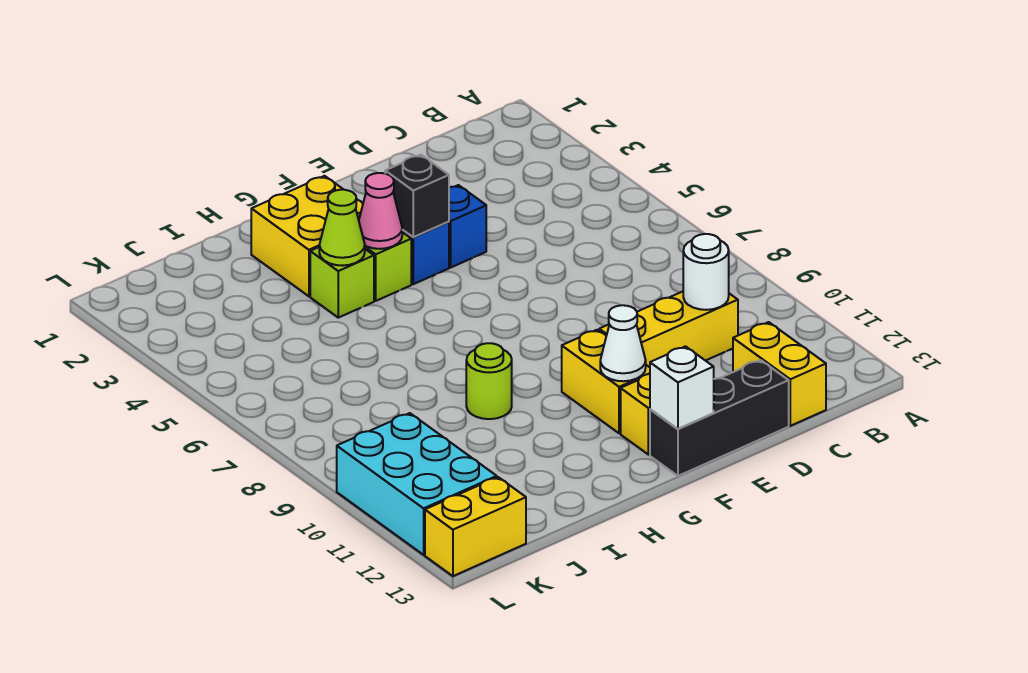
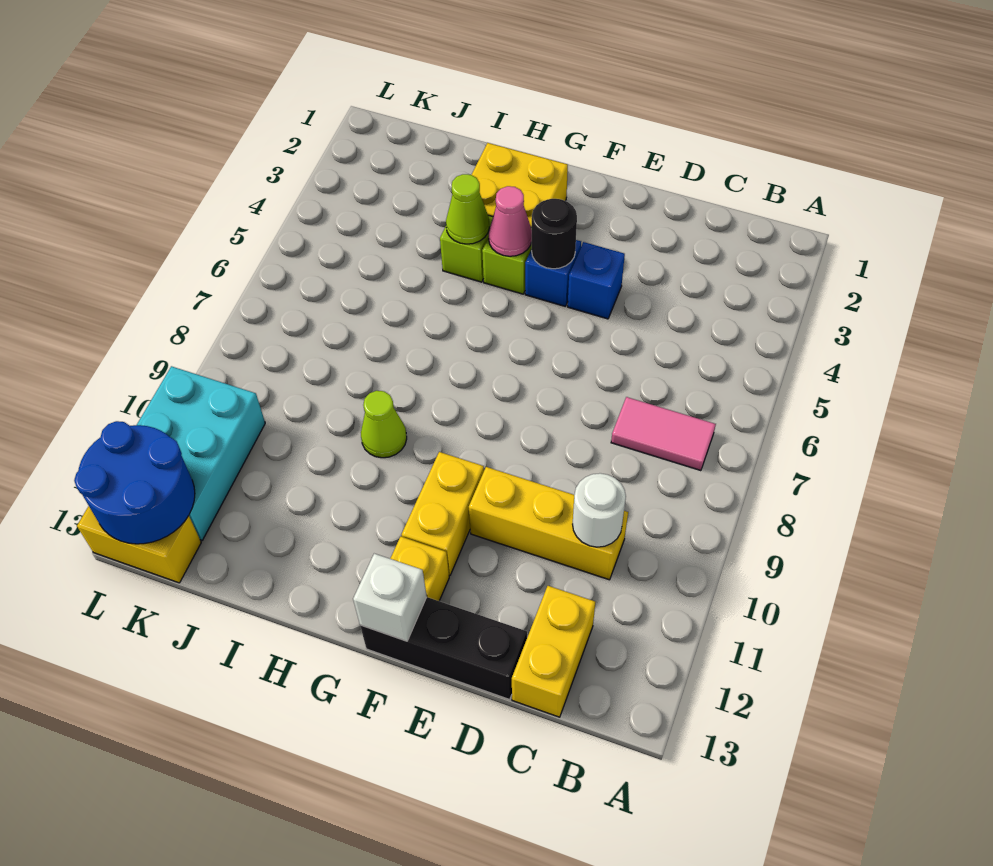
none -> pink tile B7:C7 level 1
black brick F4 level 2 -> black round brick F4 level 2
white cone F11 level 2 -> none
lime round brick H9 level 1 -> lime cone H9 level 1
none -> blue round brick K12:L13 level 2

